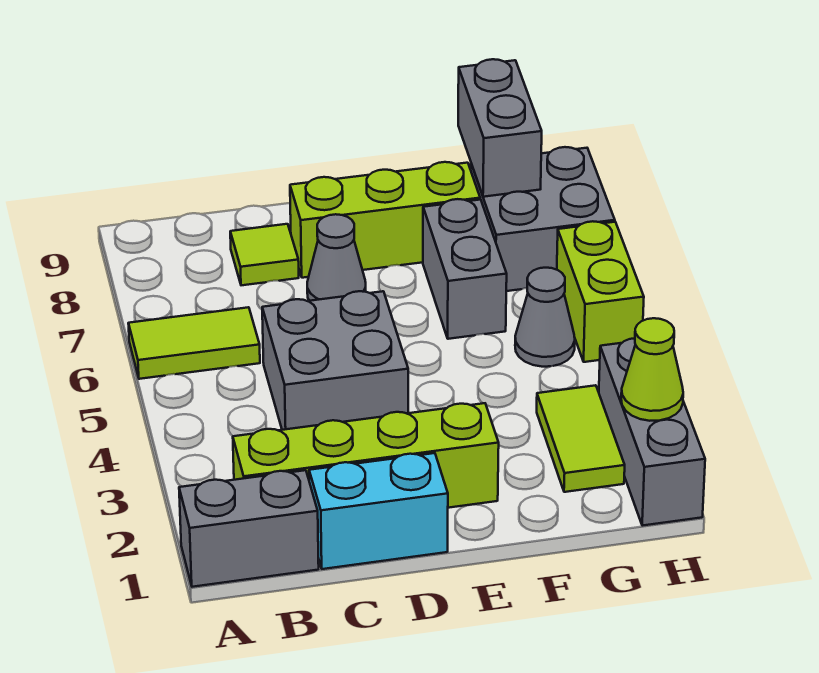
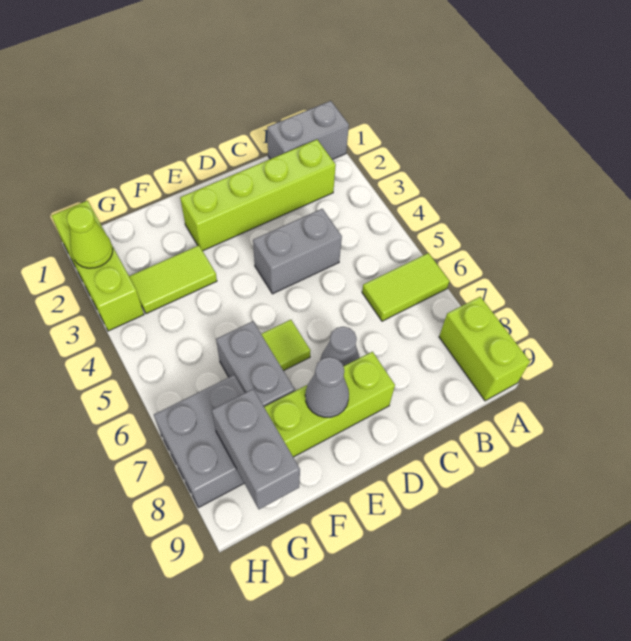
cyan brick C1:D1 level 1 -> none
grey brick C4:D5 level 1 -> grey brick C4:D4 level 1
lime tile C8 level 1 -> lime tile E6 level 1
lime tile G2:G3 level 1 -> lime tile F3:G3 level 1
grey cone G5 level 1 -> grey cone E8 level 2
grey brick H1:H3 level 1 -> lime brick H1:H3 level 1
lime brick H5:H6 level 1 -> lime brick A8:A9 level 1

